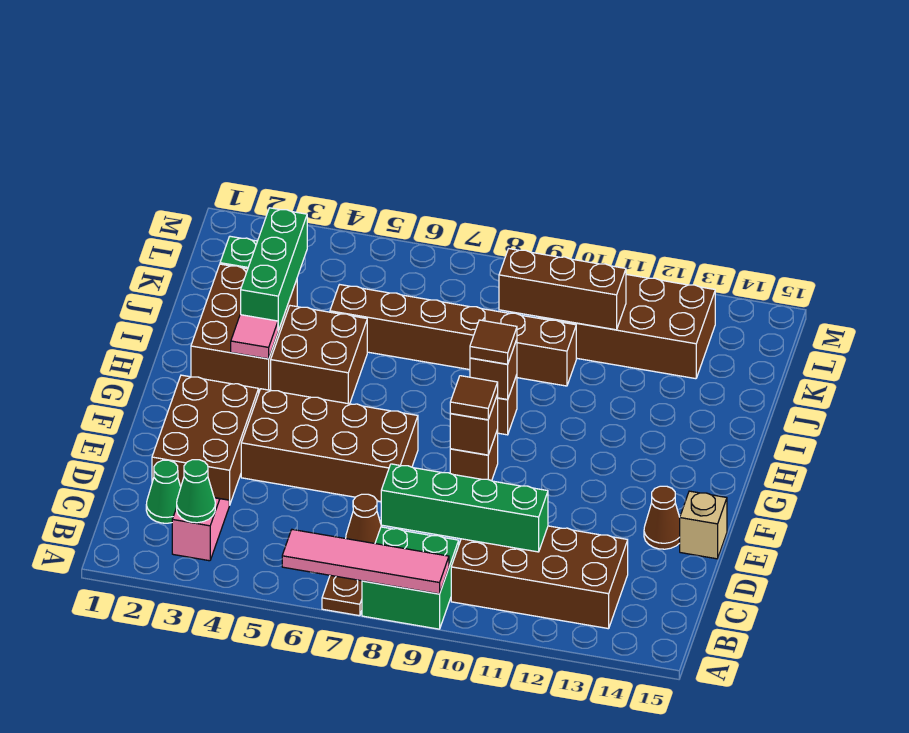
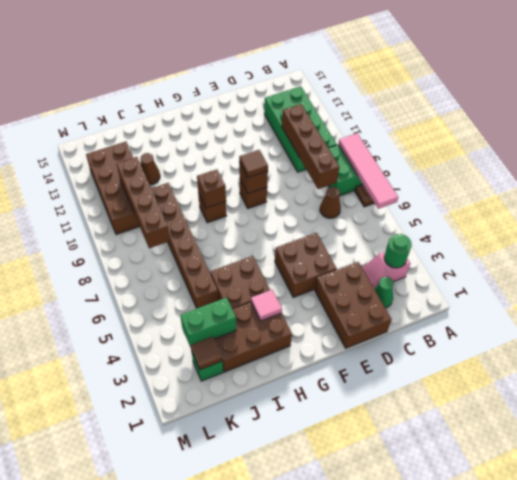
green cone B3 level 2 -> green round brick B3 level 2
brown brick B10:C13 level 1 -> green brick B10:C13 level 1
green brick C8:C11 level 2 -> brown brick C8:C11 level 2
brown brick D2:F3 level 1 -> brown brick D1:E3 level 1
brown brick E4:F7 level 1 -> brown brick E4:F5 level 1
brown cone E14 level 1 -> brown cone J12 level 1
tan brick E15 level 1 -> none
brown tile H9 level 3 -> brown tile K2 level 2
green brick I3:K3 level 2 -> green brick J3:K3 level 2
brown brick K9:K11 level 2 -> brown brick K8:K11 level 2

